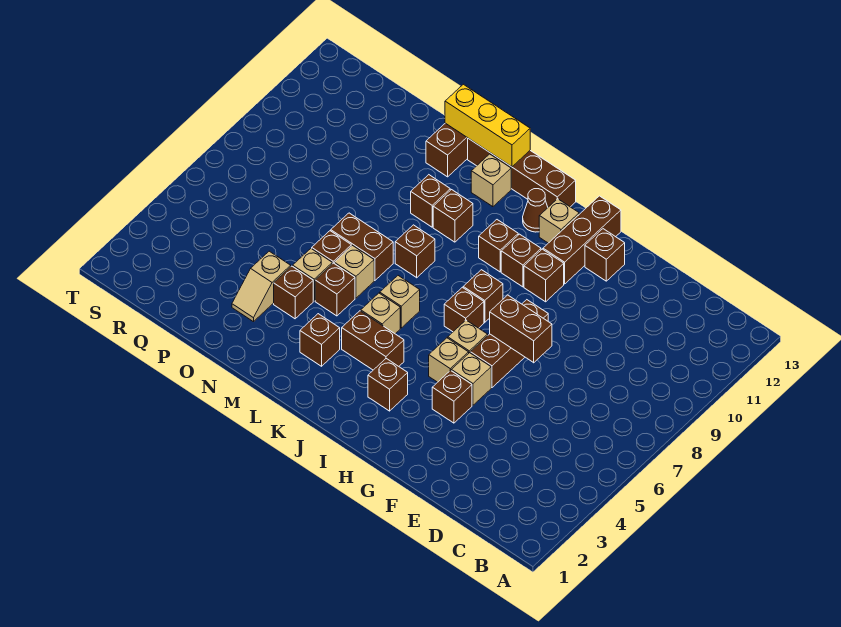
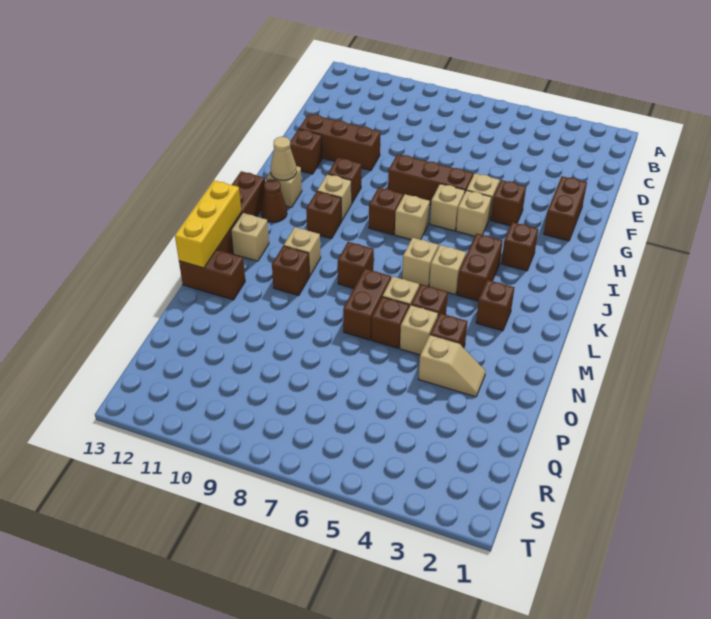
brown brick F7:G7 level 2 -> brown brick F2:G2 level 1
brown brick H11:H13 level 1 -> brown brick F10:F12 level 1
brown brick I7 level 1 -> tan brick I7 level 1
brown brick I10 level 1 -> tan brick I10 level 1
none -> tan cone I12 level 2
brown brick L10 level 1 -> tan brick L10 level 1

